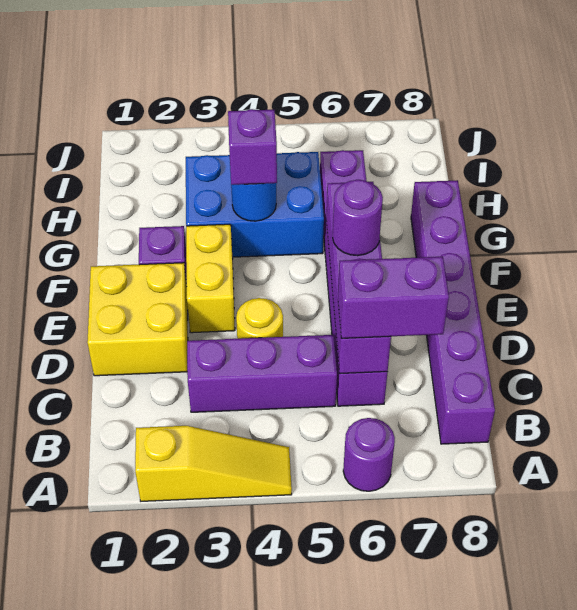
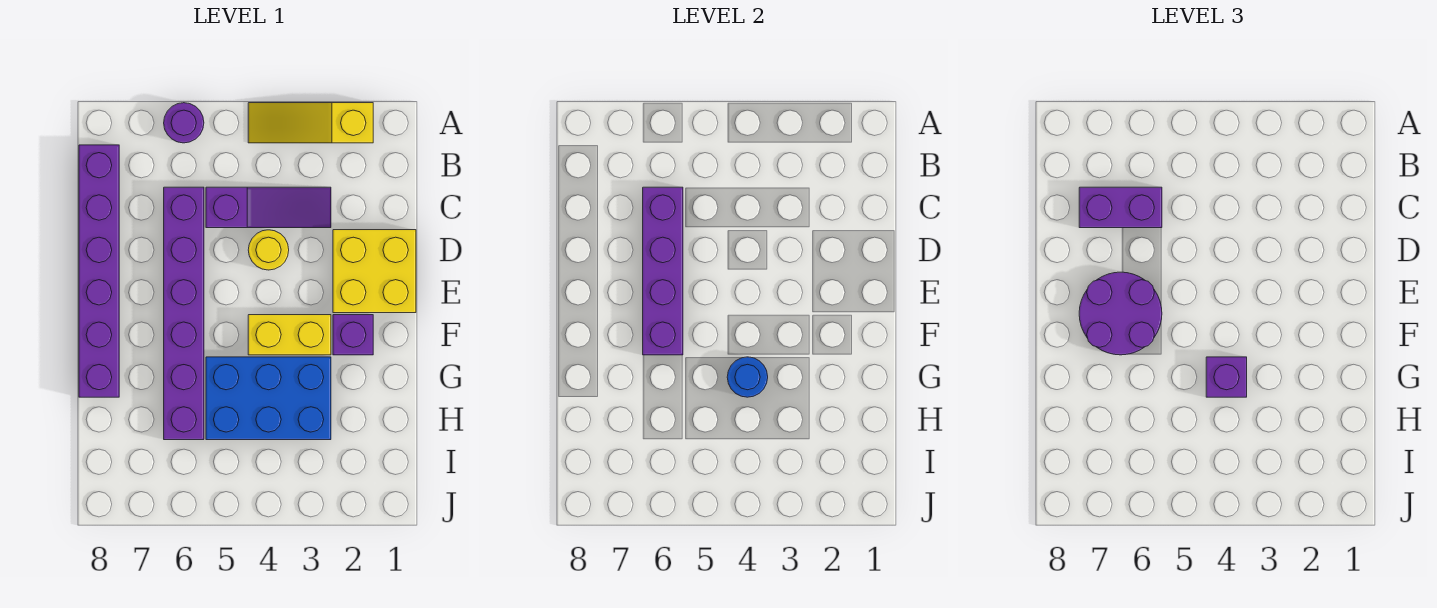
purple brick C3:C5 level 1 -> purple slope C3:C5 level 1 top 5
yellow brick E3:F3 level 1 -> yellow brick F3:F4 level 1
purple round brick E6 level 3 -> purple round brick E6:F7 level 3

